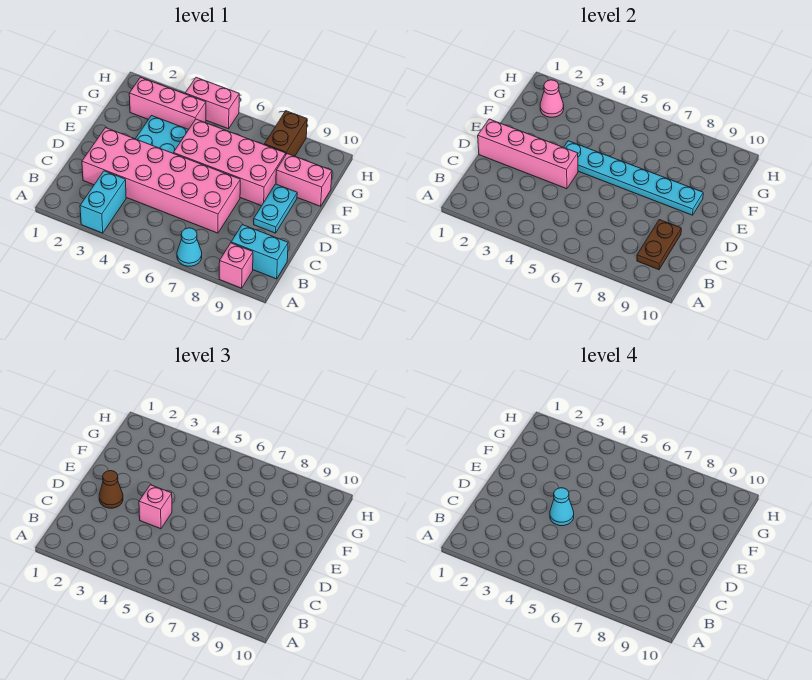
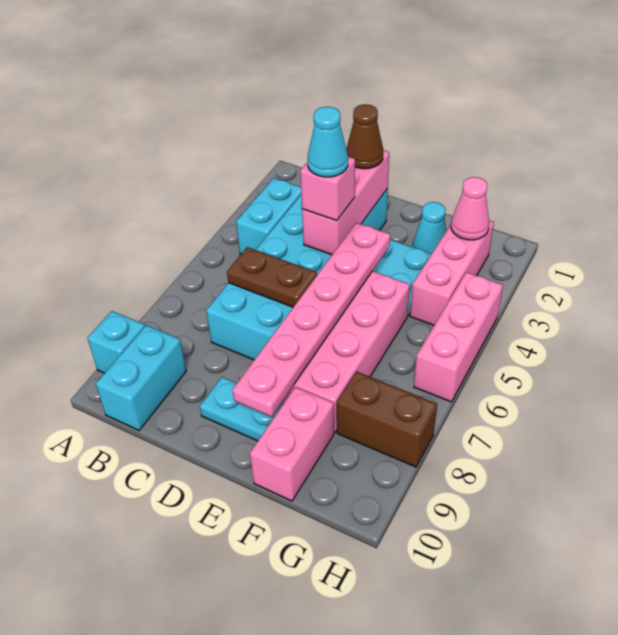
cyan brick A3:B3 level 1 -> cyan brick B3:B4 level 1
cyan cone A7 level 1 -> cyan cone F2 level 1
pink brick A9 level 1 -> cyan brick A9 level 1
brown plate B9:C9 level 2 -> brown plate C6:D6 level 2
pink brick C2:D7 level 1 -> cyan brick C2:D7 level 1
pink brick D1:D4 level 2 -> pink brick D2:D4 level 2
cyan plate E4:E9 level 2 -> pink plate E4:E9 level 2
pink brick H4:H5 level 1 -> pink brick H4:H6 level 1

